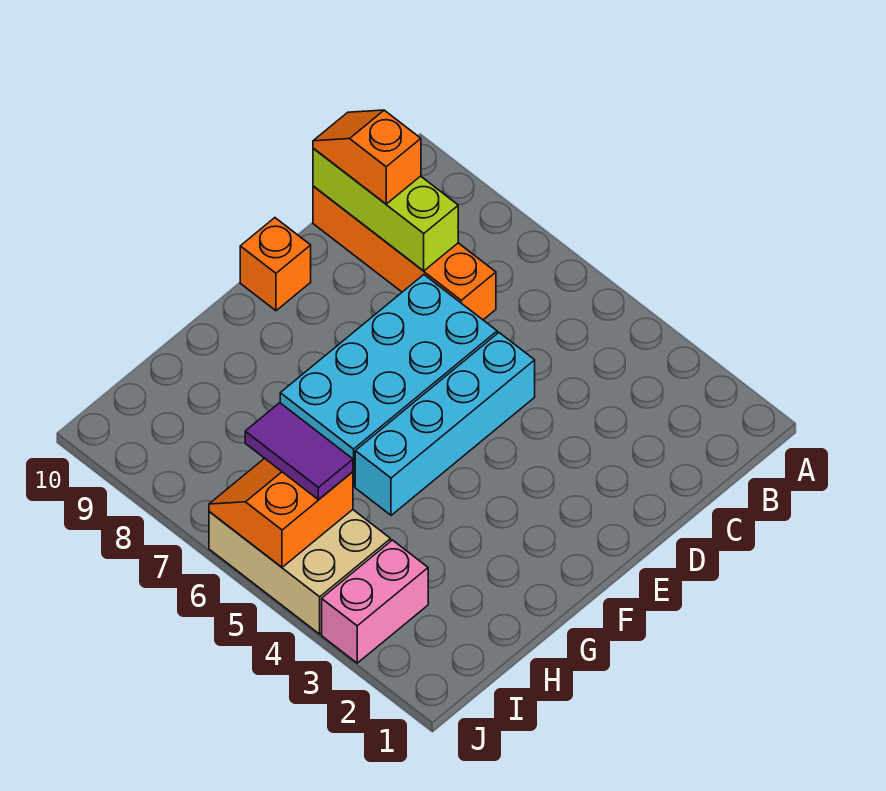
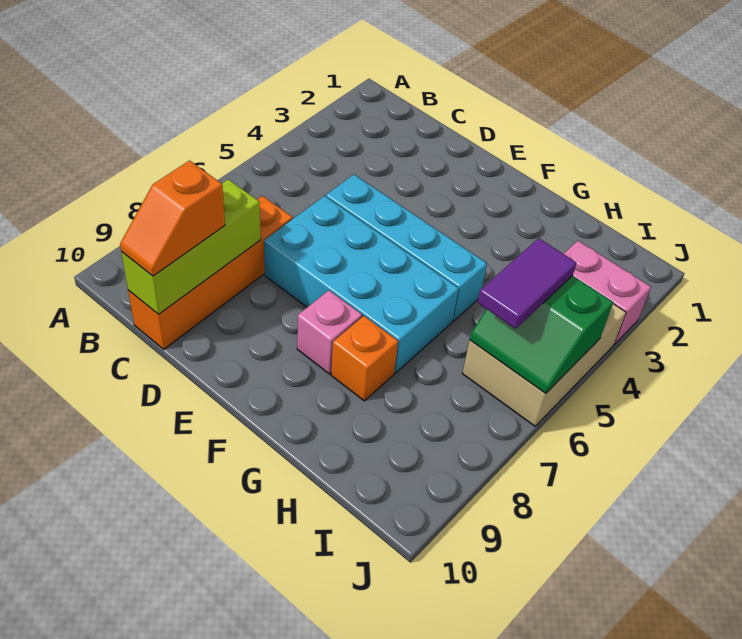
orange brick E10 level 1 -> orange brick G8 level 1
none -> pink brick F8 level 1
orange slope I5:J6 level 2 top 5 -> green slope I5:J6 level 2 top 5

